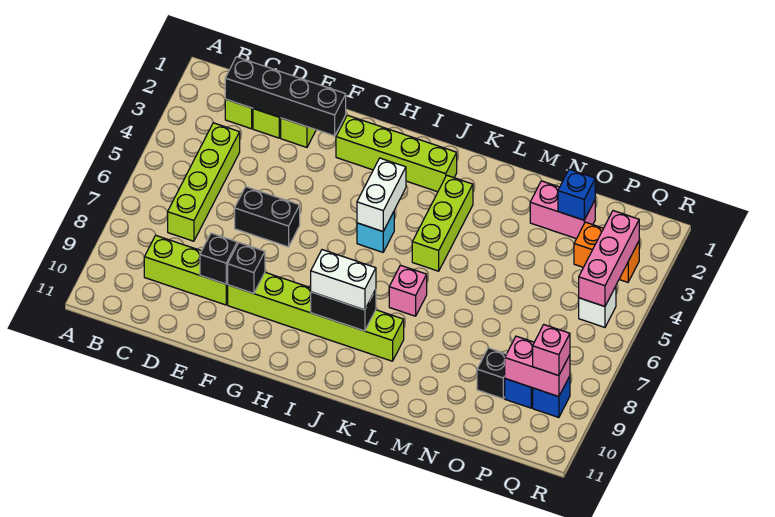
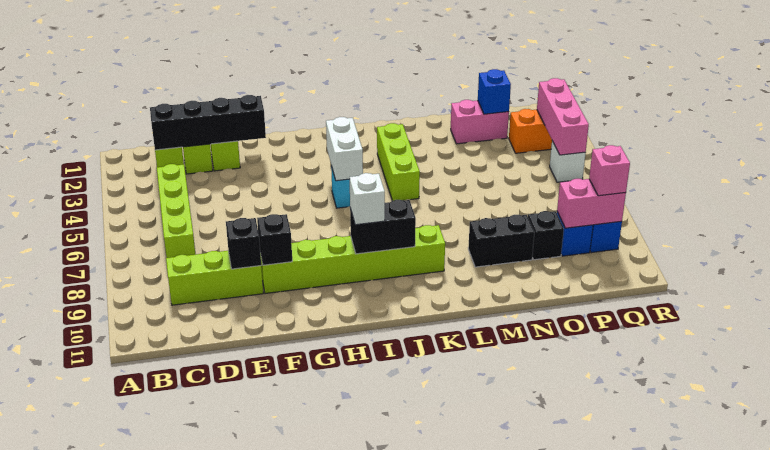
black brick E6:F6 level 1 -> black brick M9:N9 level 1
lime brick G2:J2 level 1 -> none
white brick I9:J9 level 3 -> white brick I9 level 3
pink brick K7 level 1 -> none

